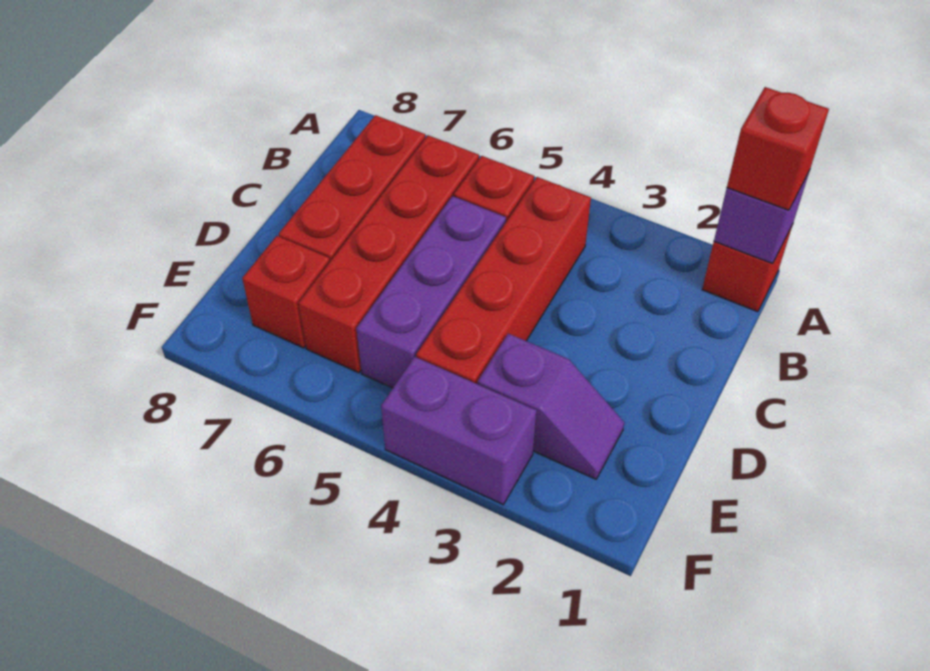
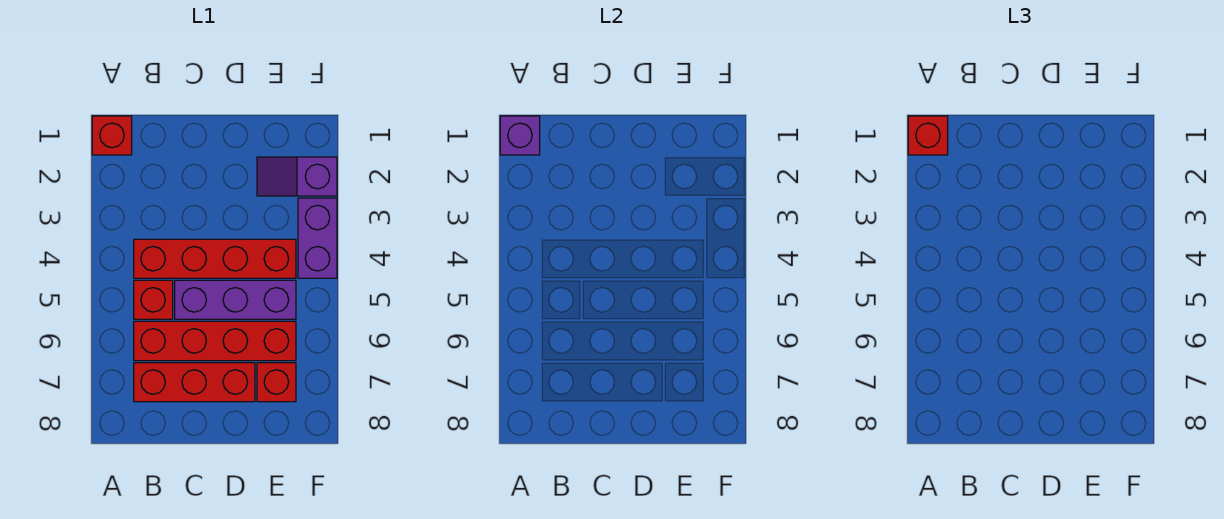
purple slope E2:E3 level 1 top 3 -> purple slope E2:F2 level 1 top F

